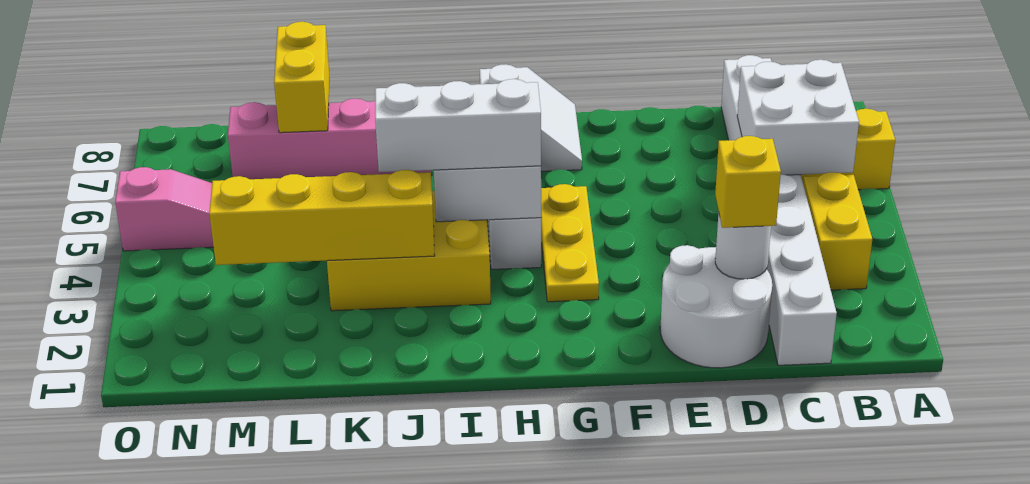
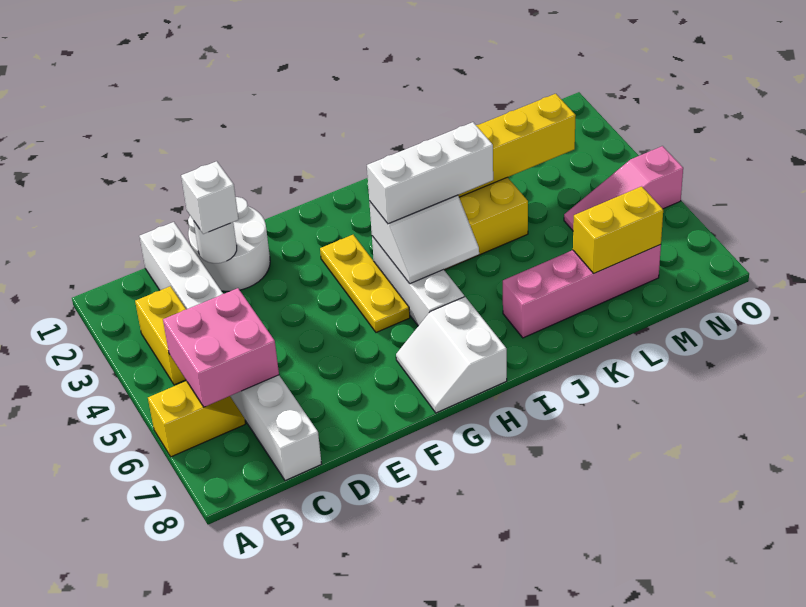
white brick B5:C6 level 2 -> pink brick B5:C6 level 2
yellow brick D2 level 3 -> white brick D2 level 3
yellow brick L7:L8 level 2 -> yellow brick L7:M7 level 2

